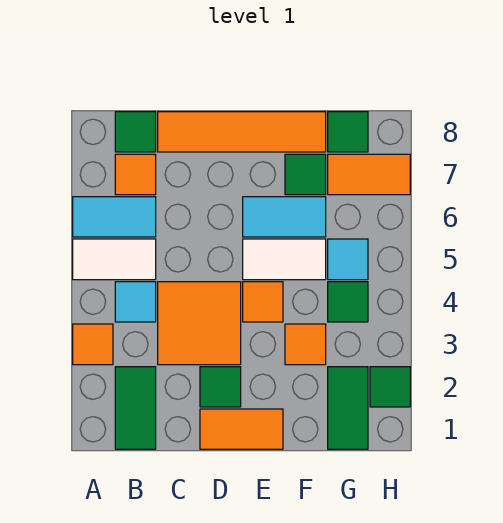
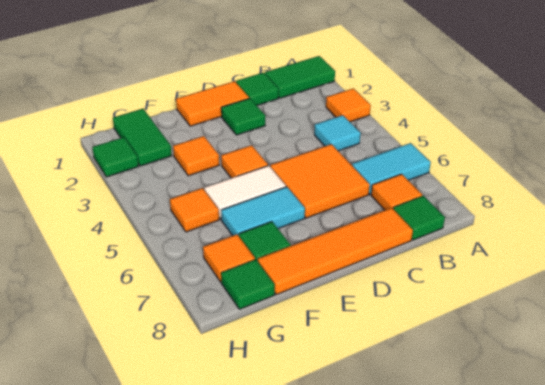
white tile A5:B5 level 1 -> none
green tile B1:B2 level 1 -> green tile A1:B1 level 1
orange tile C3:D4 level 1 -> orange tile C5:D6 level 1
green tile G4 level 1 -> green tile C1 level 1
cyan tile G5 level 1 -> orange tile G5 level 1
orange tile G7:H7 level 1 -> orange tile G7 level 1

